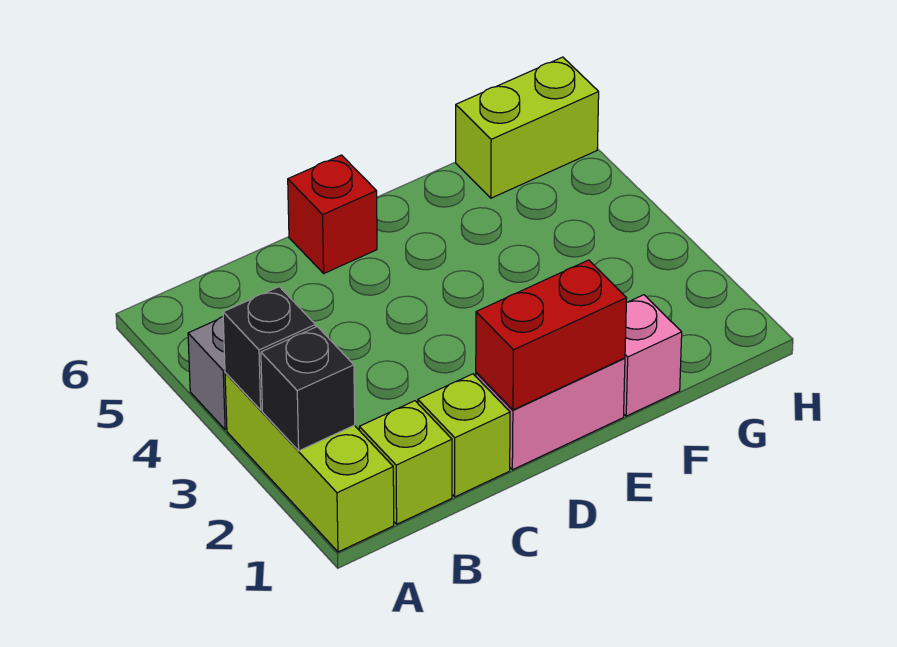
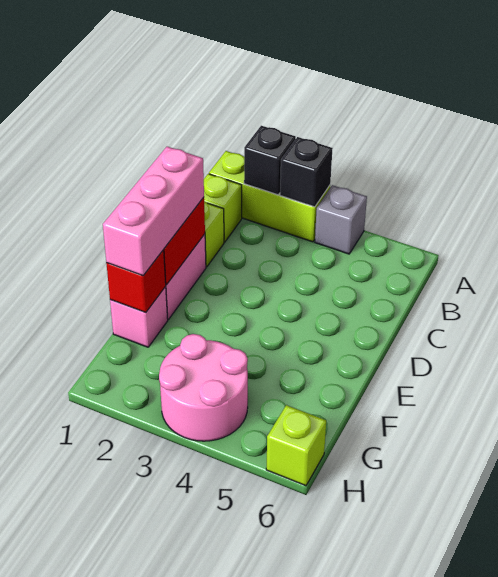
none -> pink brick D1:F1 level 3
red brick D6 level 1 -> red brick F1 level 2
none -> pink round brick G3:H4 level 1
lime brick G6:H6 level 1 -> lime brick H6 level 1

